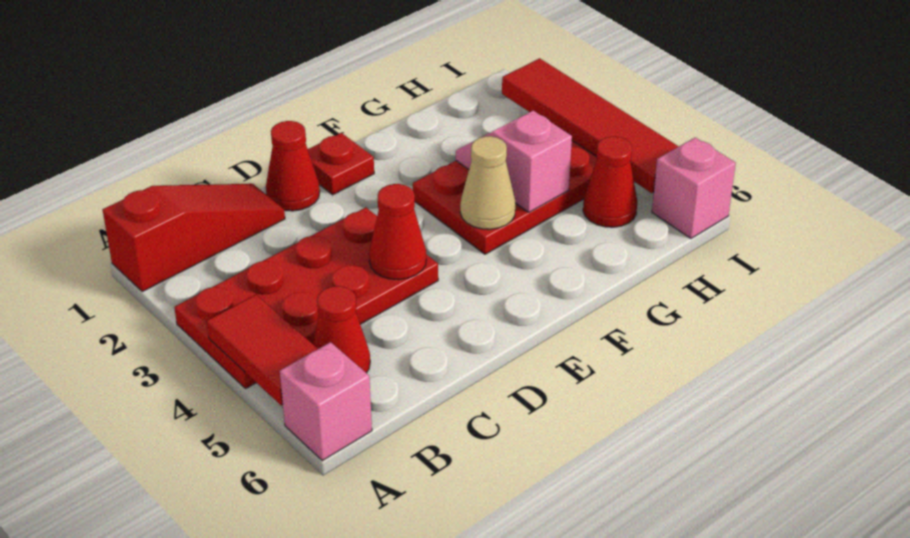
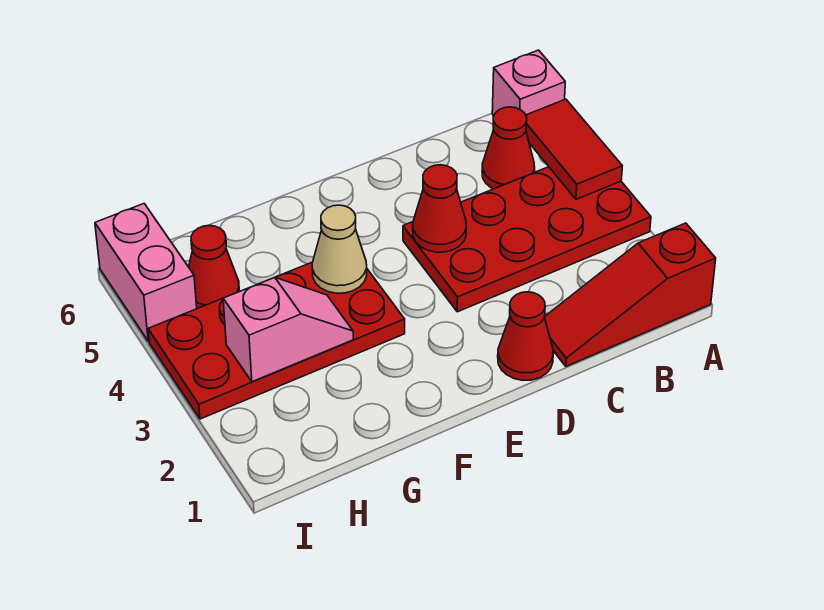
red plate E1 level 1 -> none
pink slope G3:G4 level 2 top 4 -> pink slope G3:H3 level 2 top H
red tile I2:I5 level 2 -> none
pink brick I6 level 1 -> pink brick I5:I6 level 1

